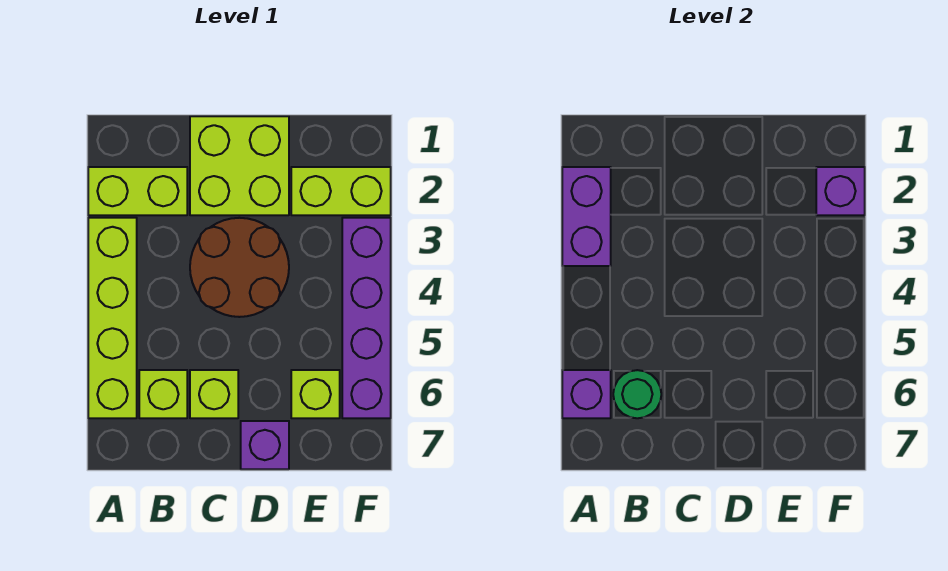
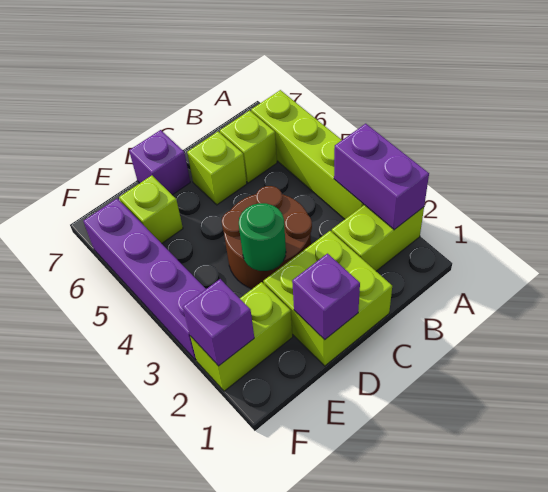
purple brick A6 level 2 -> purple brick D1 level 2
green round brick B6 level 2 -> green round brick D3 level 2

